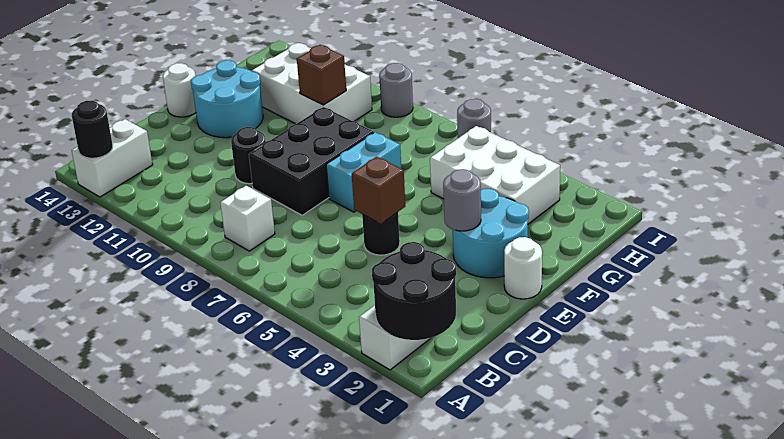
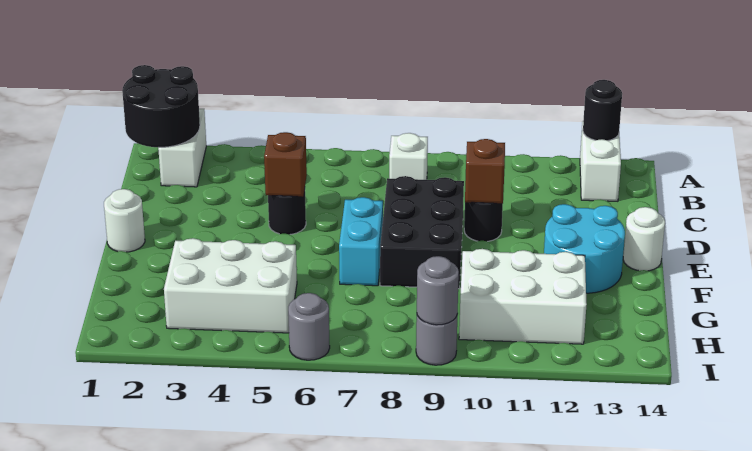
cyan round brick E2:F3 level 1 -> none
grey round brick E3 level 2 -> grey round brick I9 level 2
brown brick G10 level 2 -> brown brick D10 level 2

